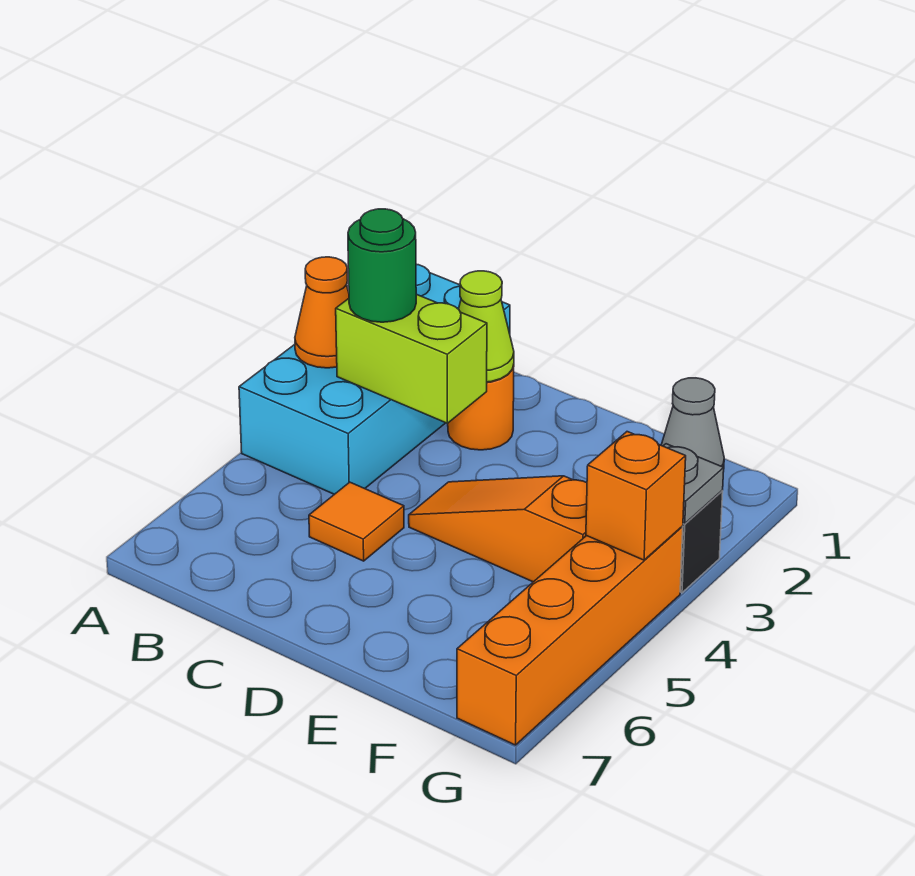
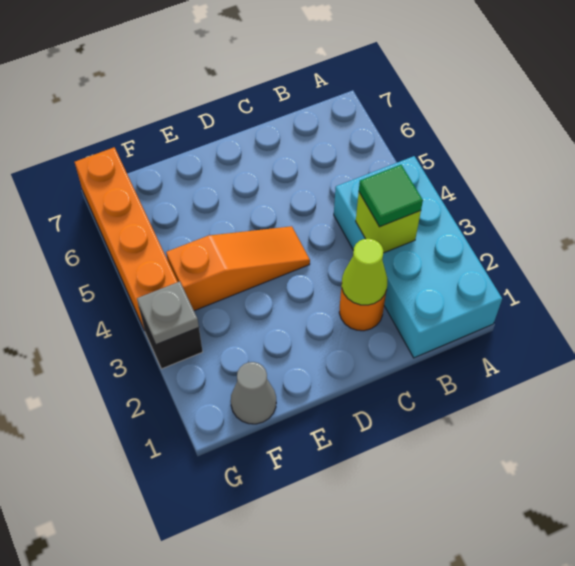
orange cone A3 level 2 -> none
lime brick B3:C3 level 2 -> lime brick B3 level 2
green round brick B3 level 3 -> green tile B3 level 3
orange tile C5 level 1 -> none
orange brick G4 level 2 -> none

